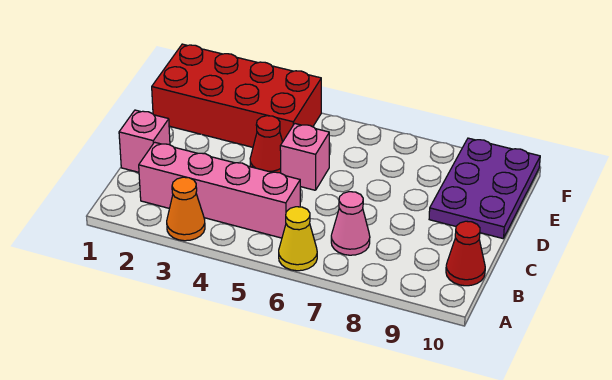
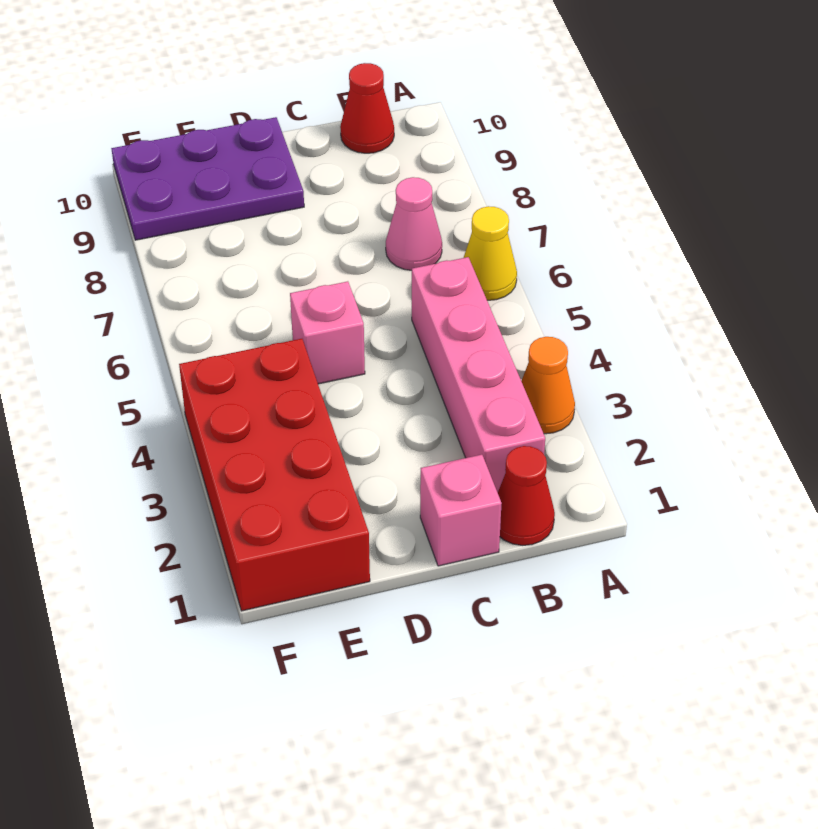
red cone D4 level 1 -> red cone B1 level 1

